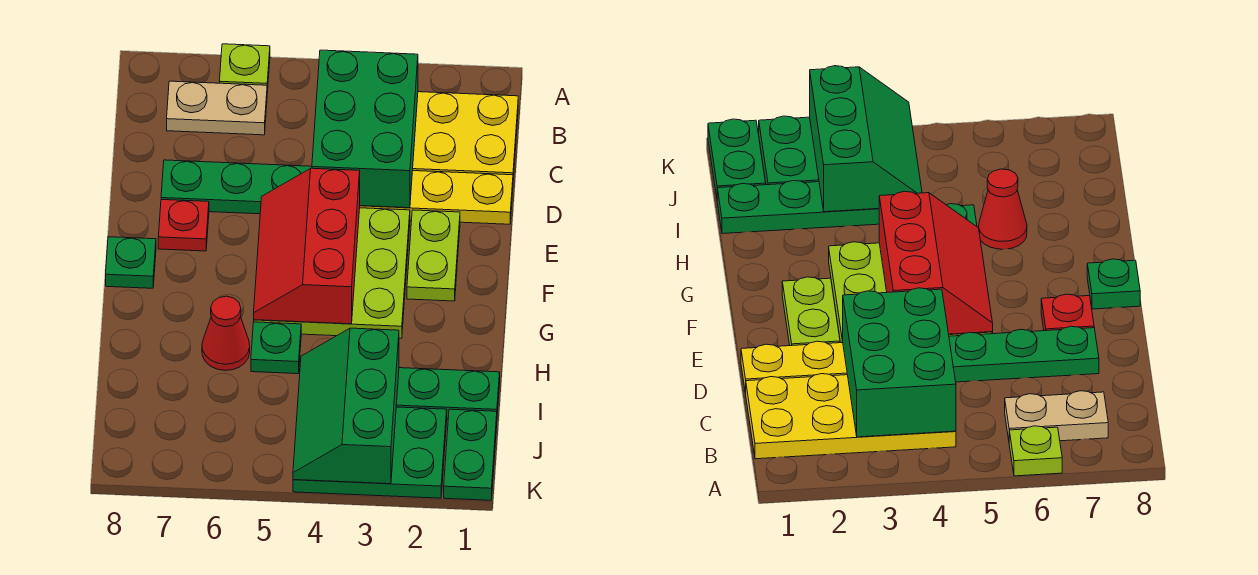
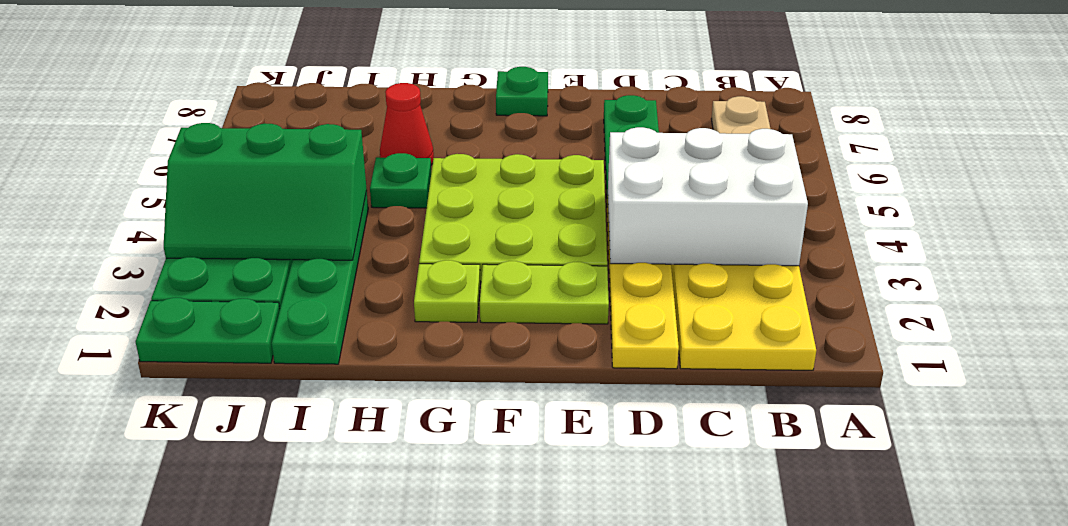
lime plate A6 level 1 -> lime plate G2 level 1
green brick B3:D4 level 2 -> white brick B3:D4 level 2
red slope E4:G5 level 2 top 4 -> none
red plate E7 level 1 -> none
green slope I3:K4 level 2 top 3 -> green slope I3:K4 level 2 top 4

